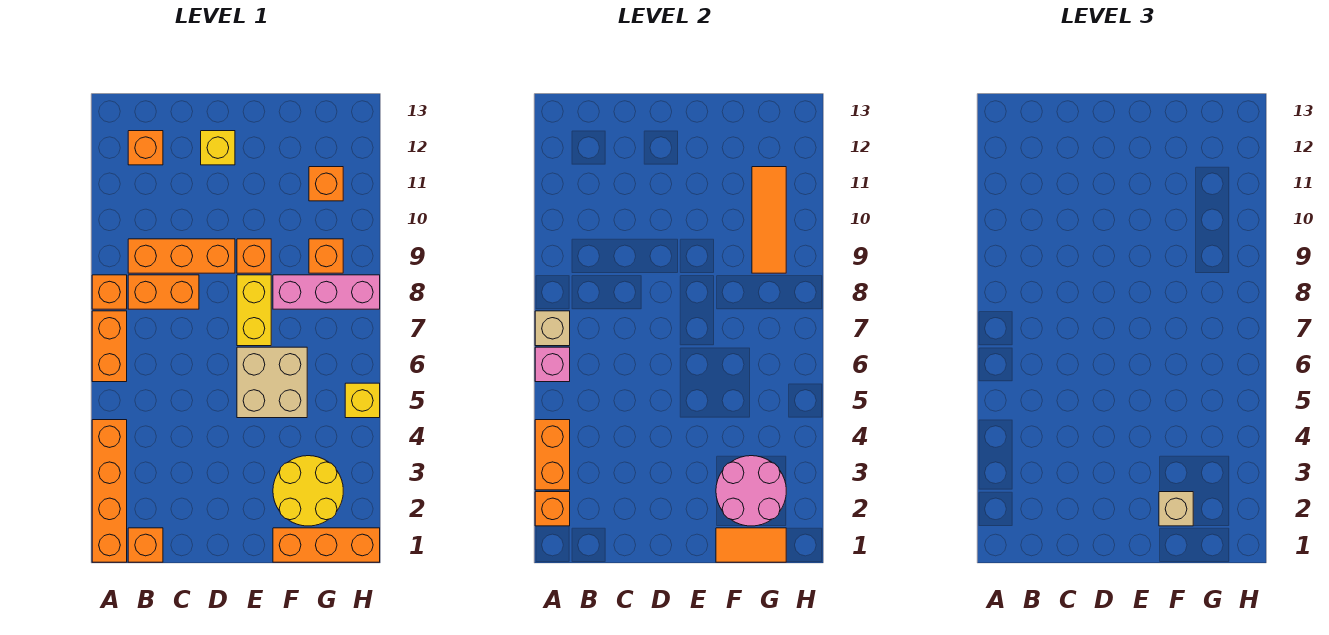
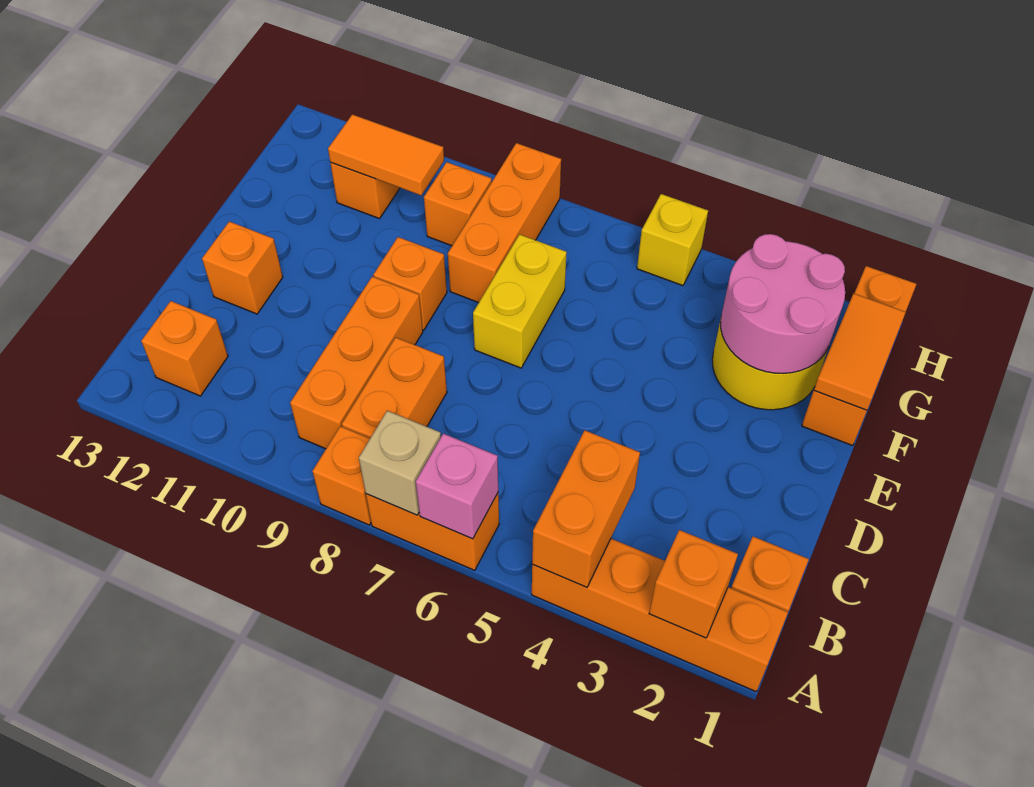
orange brick A3:A4 level 2 -> orange brick A4:B4 level 2
yellow brick D12 level 1 -> orange brick D12 level 1
tan brick E5:F6 level 1 -> none
yellow brick E7:E8 level 1 -> yellow brick E7:F7 level 1
tan brick F2 level 3 -> none
pink brick F8:H8 level 1 -> orange brick F8:H8 level 1
orange tile G9:G11 level 2 -> orange tile G10:G11 level 2

